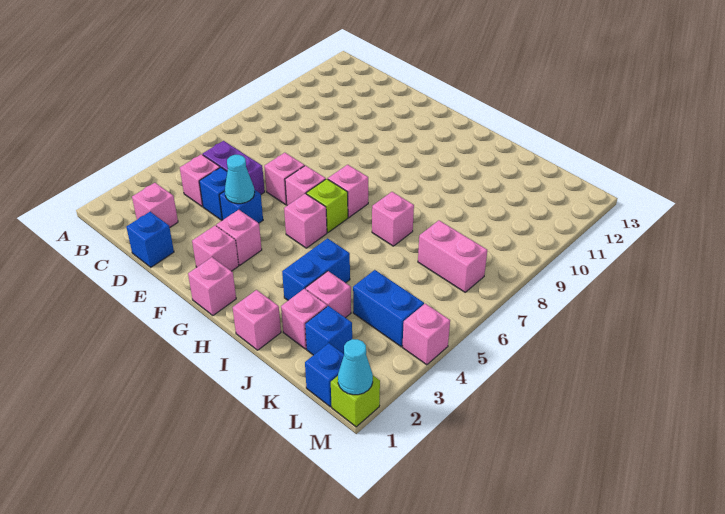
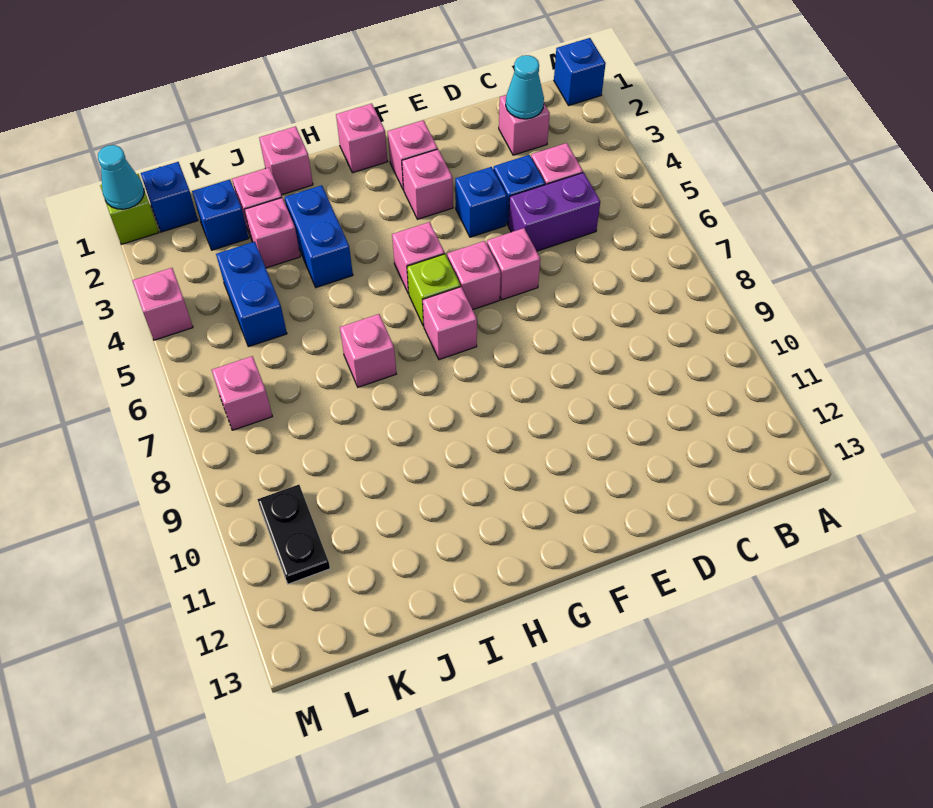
blue brick D1 level 1 -> blue brick A1 level 1
cyan cone E4 level 2 -> cyan cone C2 level 2
blue brick K4:L4 level 1 -> blue brick K4:K5 level 1
pink brick K7:L7 level 1 -> pink brick L7 level 1
none -> black plate L10:L11 level 1

